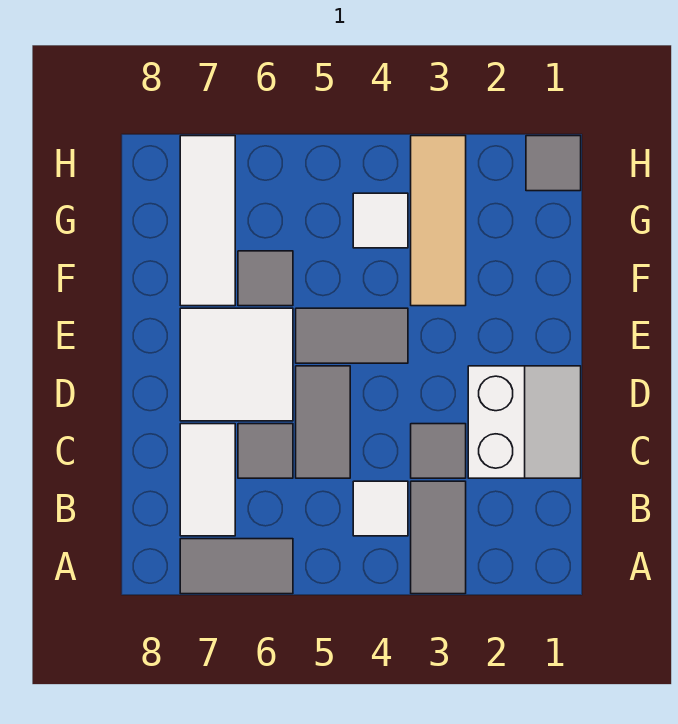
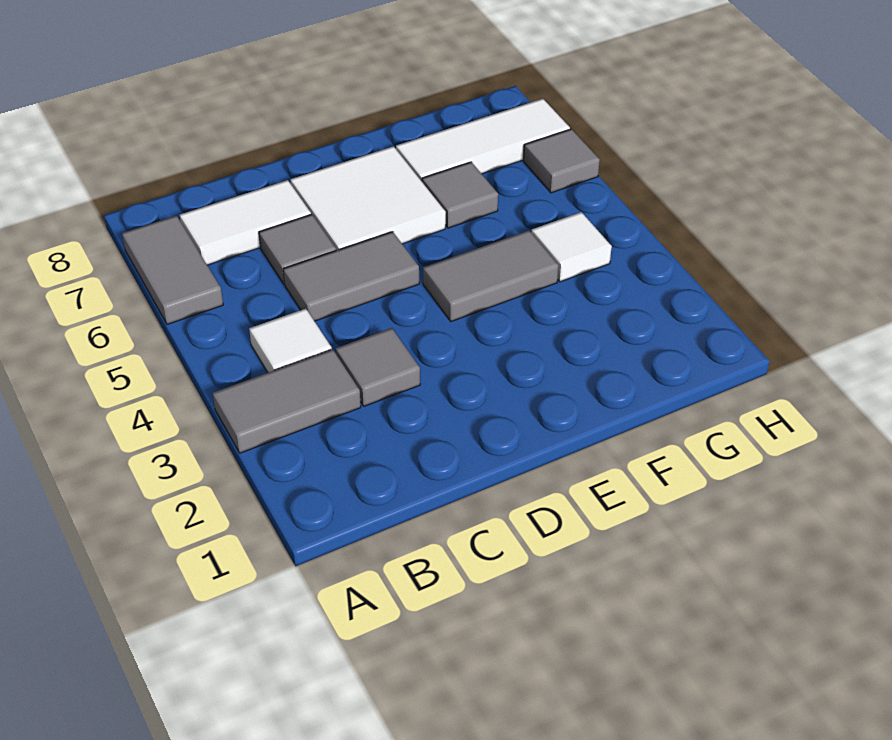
white slope C1:D2 level 1 top 2 -> none
grey tile E4:E5 level 1 -> grey tile E4:F4 level 1
tan tile F3:H3 level 1 -> none
grey tile H1 level 1 -> grey tile H6 level 1

